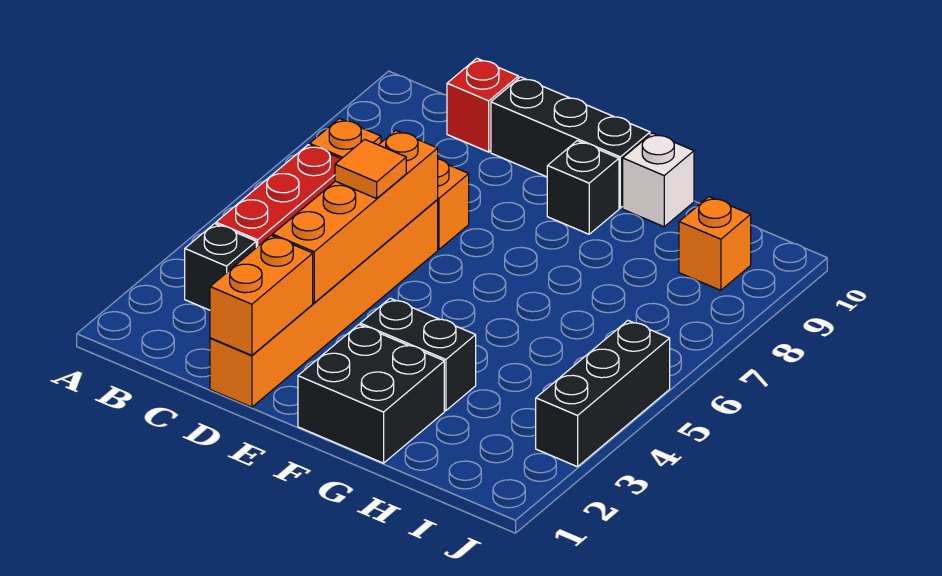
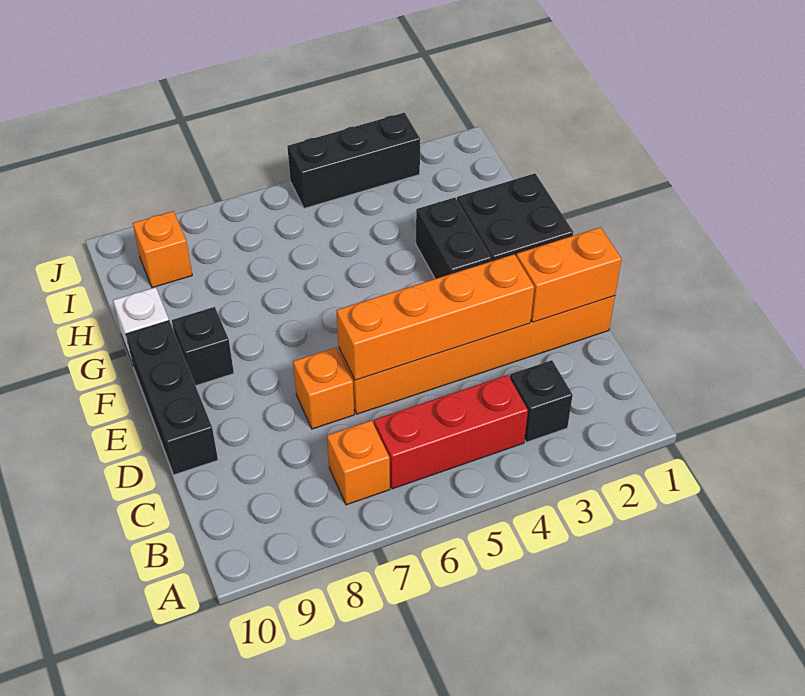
red brick C10 level 1 -> none
orange tile D5 level 3 -> none

